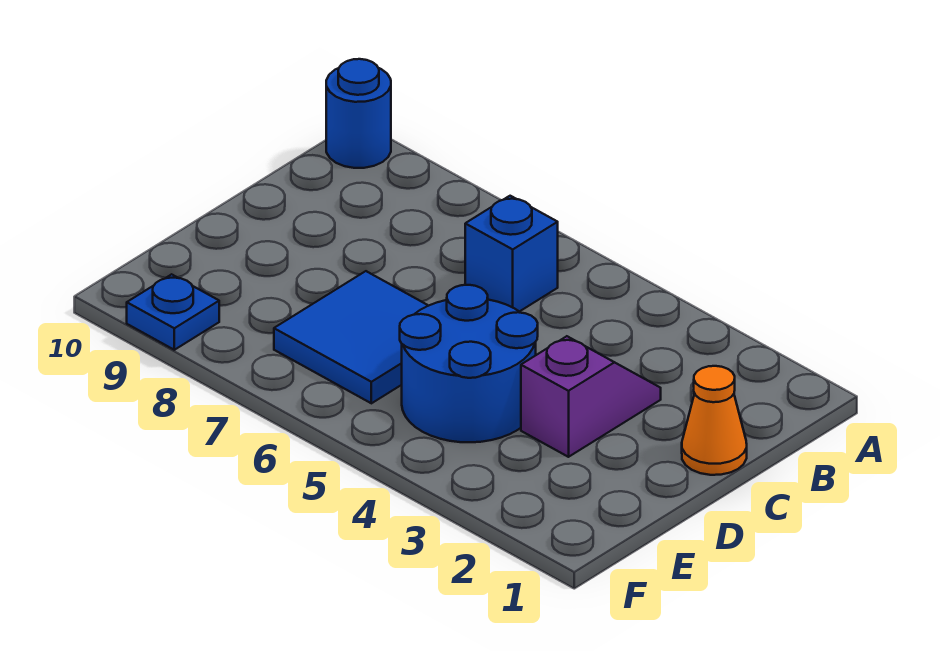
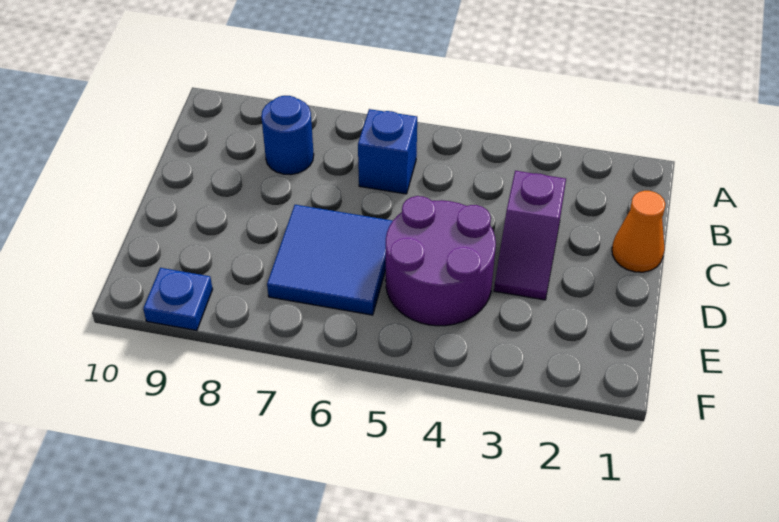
blue round brick A10 level 1 -> blue round brick B8 level 1
purple slope C3:D3 level 1 top D -> purple slope C3:D3 level 1 top C
blue round brick D4:E5 level 1 -> purple round brick D4:E5 level 1

